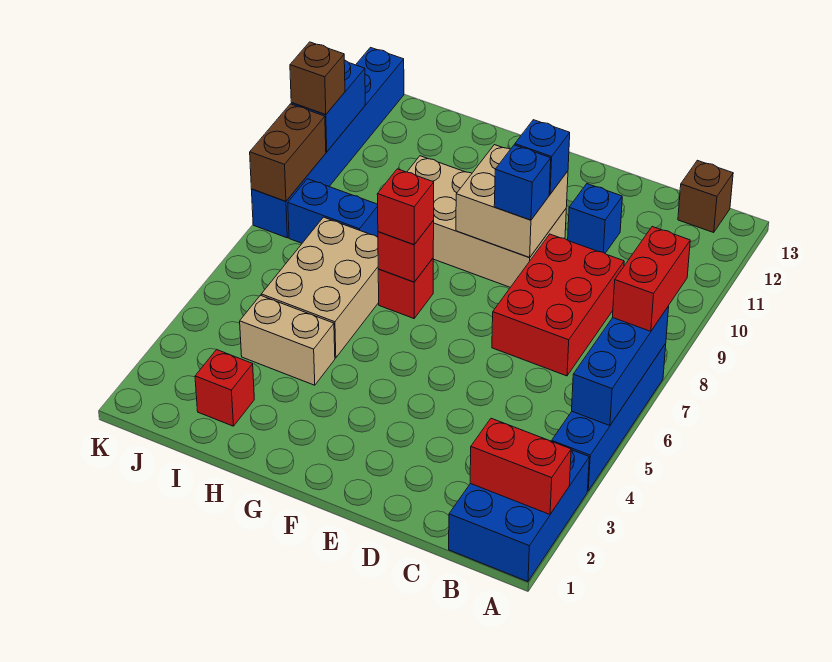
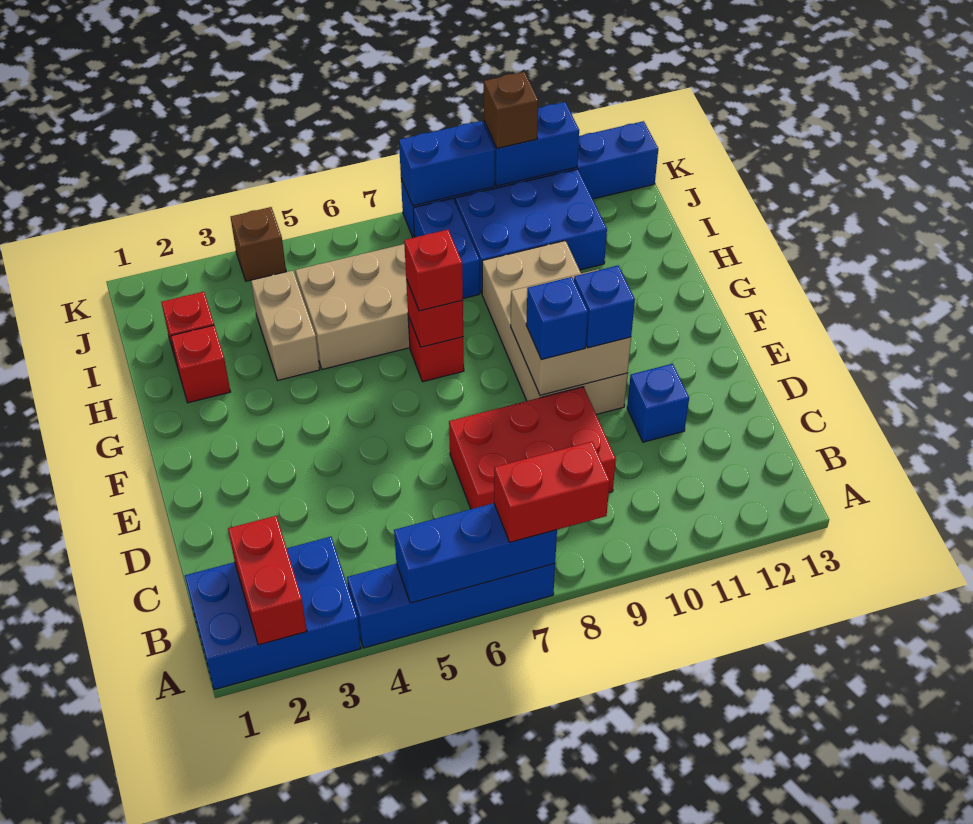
brown brick B13 level 1 -> brown brick K4 level 1
none -> red brick H2 level 1
none -> blue brick I9:J11 level 1
brown brick K8:K9 level 2 -> blue brick K8:K9 level 2

